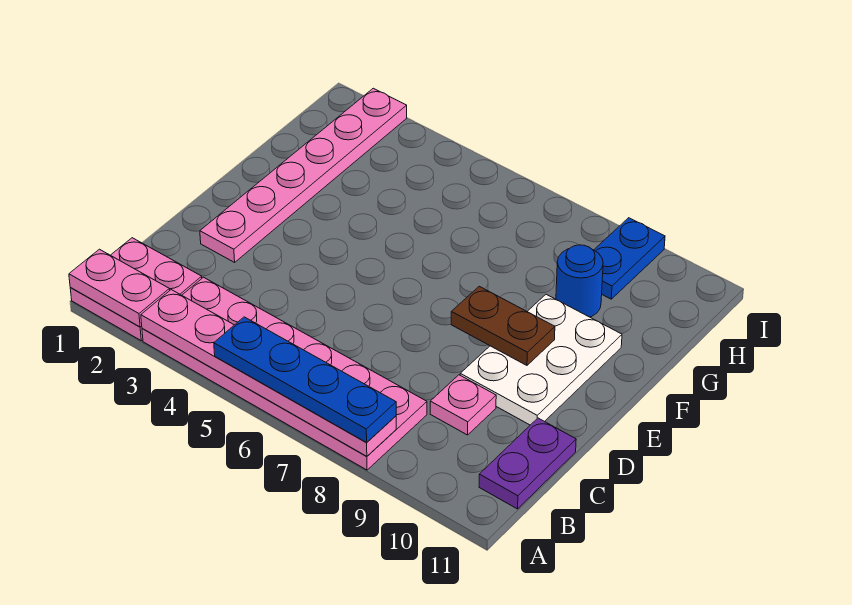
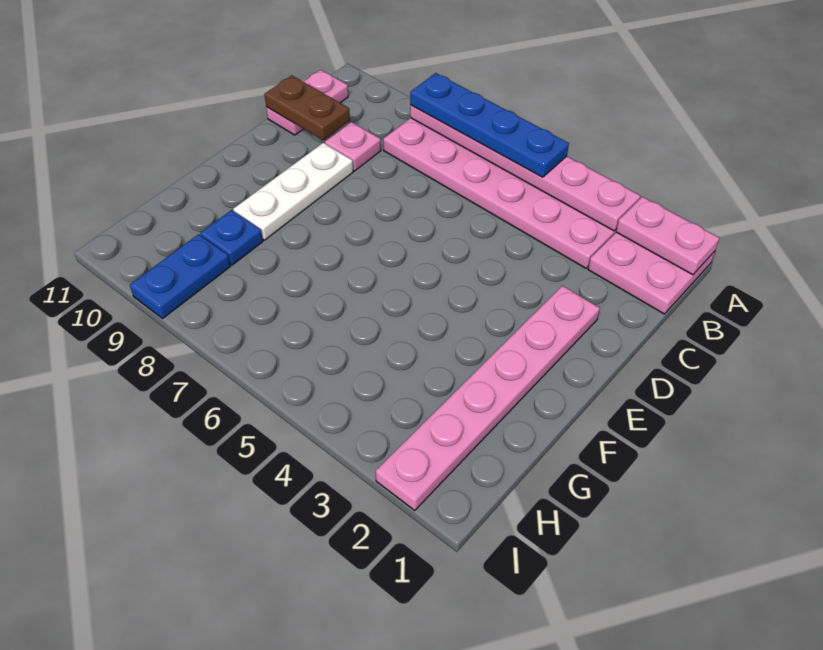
purple plate B11:C11 level 1 -> pink plate B11:C11 level 1
white plate D9:F10 level 1 -> white plate D9:F9 level 1
brown plate E8:E9 level 2 -> brown plate C10:C11 level 2
blue round brick G9 level 1 -> blue plate G9 level 1

